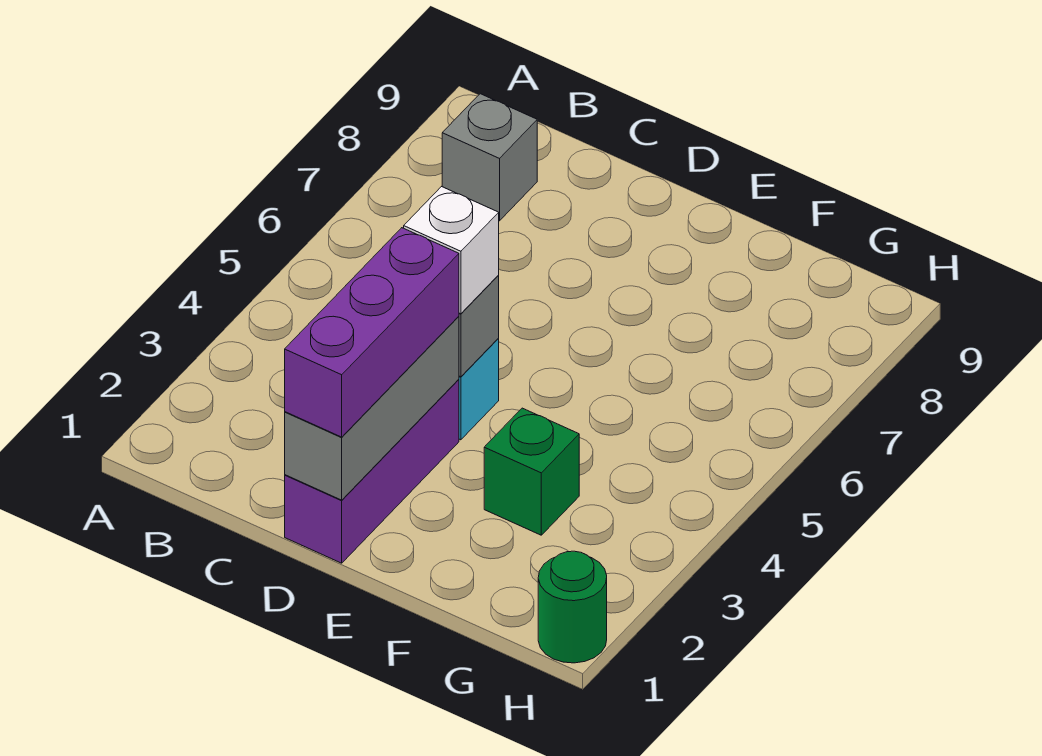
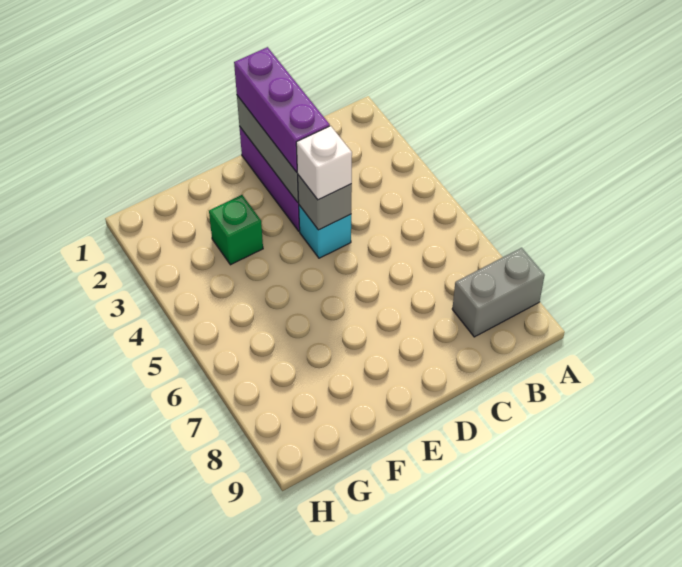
grey brick B8 level 1 -> grey brick A8:B8 level 1
green round brick H1 level 1 -> none

